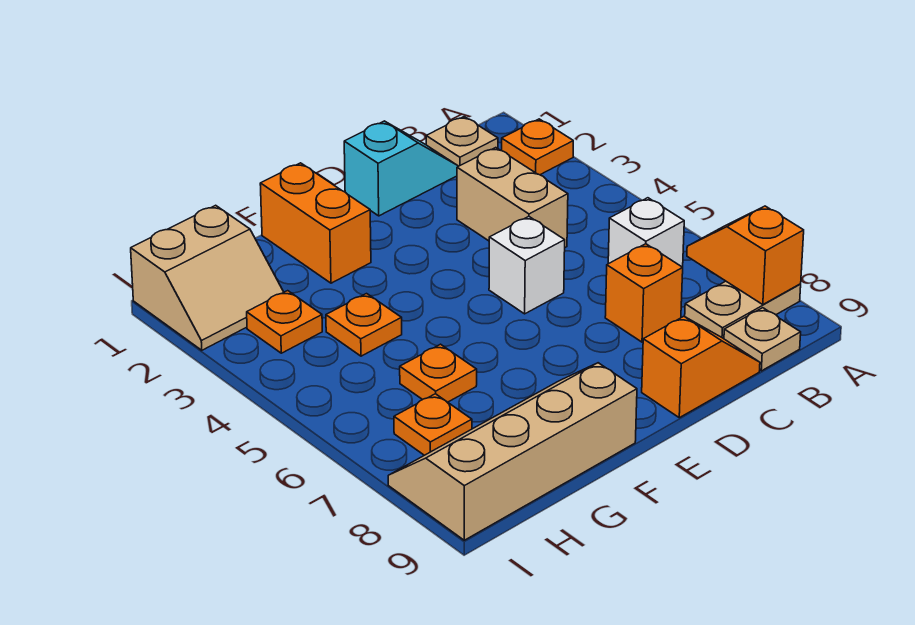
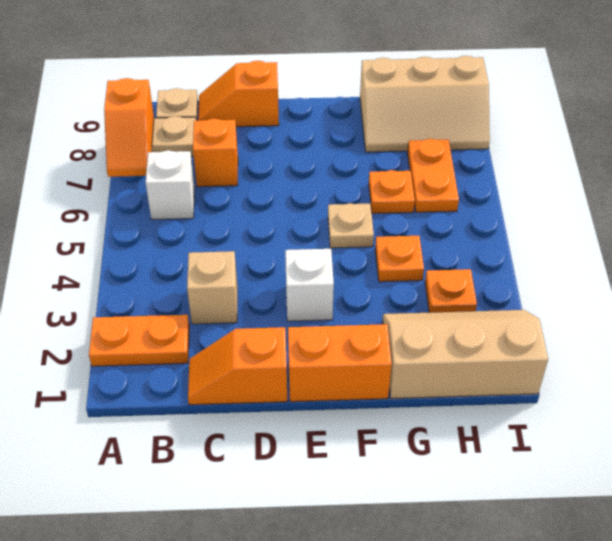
orange plate A2 level 1 -> orange plate A2:B2 level 1
tan plate B1 level 1 -> tan plate F5 level 1
cyan slope C1:D1 level 1 top D -> orange slope C1:D1 level 1 top D
tan brick C3:C4 level 1 -> tan brick C3 level 1
white brick D5 level 1 -> white brick E3 level 1
orange brick F1:F2 level 1 -> orange brick E1:F1 level 1
tan slope F8:I9 level 1 top 9 -> tan slope G8:I9 level 1 top 9
tan slope H1:I2 level 1 top 1 -> tan slope G1:I2 level 1 top 1
orange plate H7 level 1 -> orange plate H6:H7 level 1

